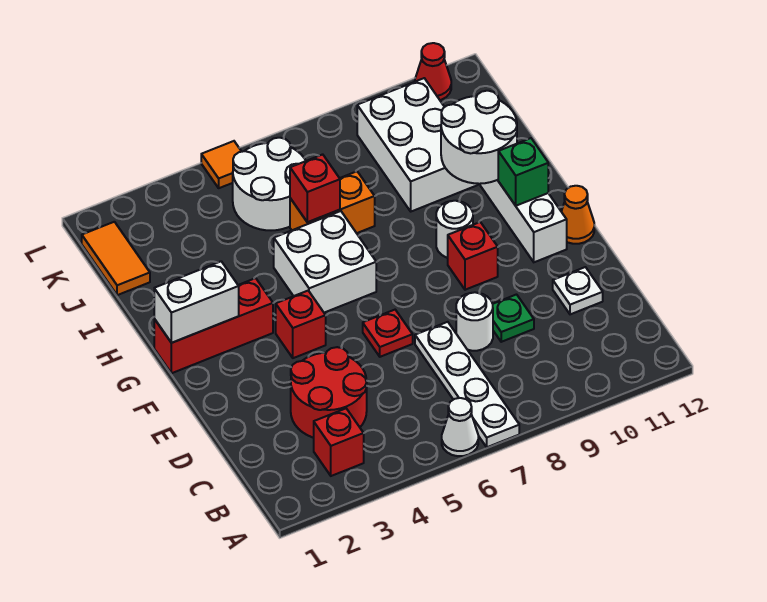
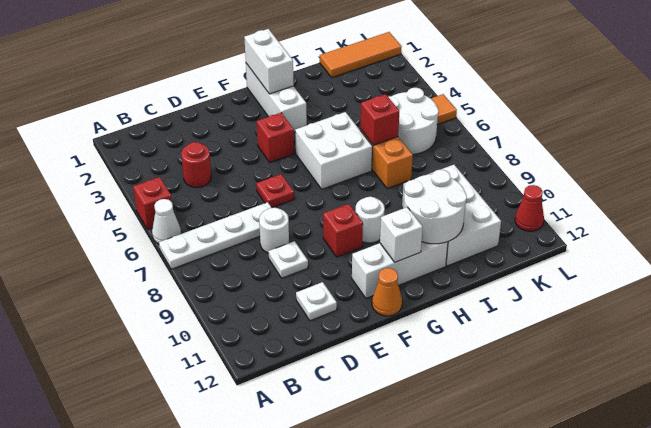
red brick B3 level 1 -> red brick A5 level 1
red round brick C3:D4 level 1 -> red round brick C4 level 1
green plate D9 level 1 -> white plate D9 level 1
red brick G1:G3 level 1 -> white brick G1:G3 level 1
green brick G11 level 2 -> white brick G11 level 2
white brick I9:K10 level 1 -> white brick I9:J11 level 1
orange tile J1:K1 level 1 -> orange tile J1:L1 level 1

